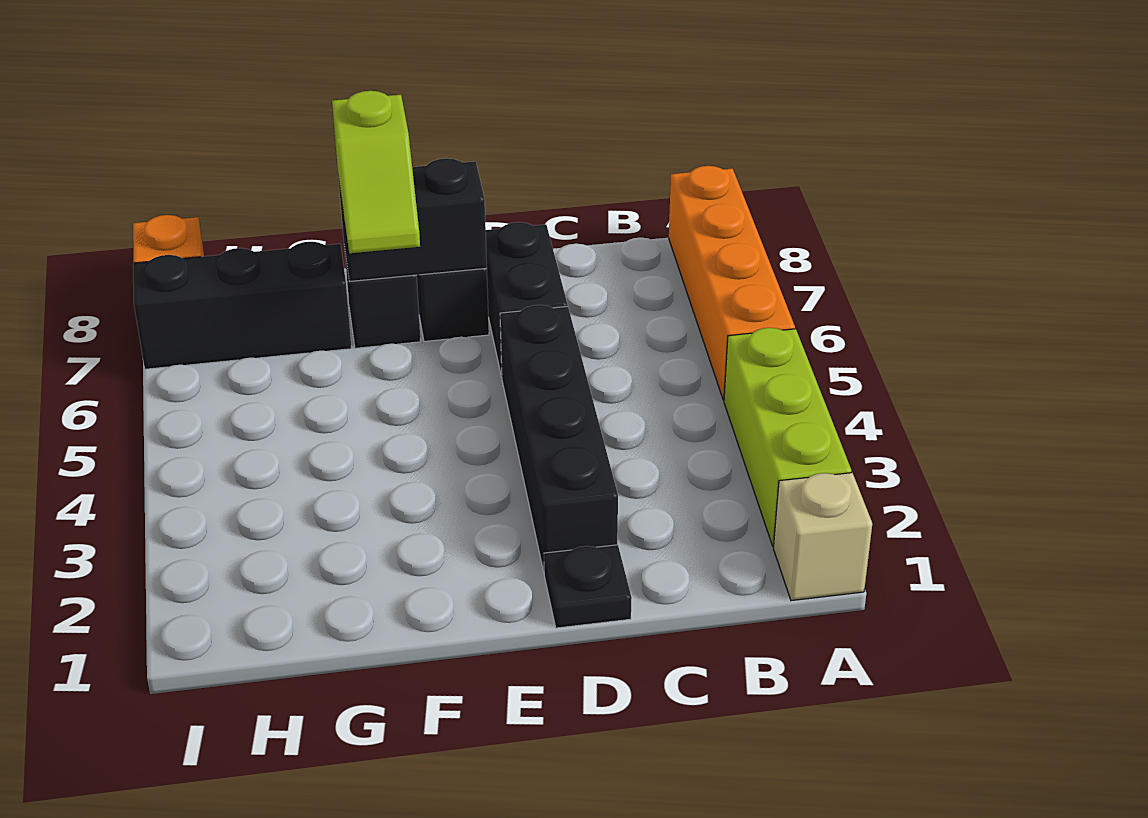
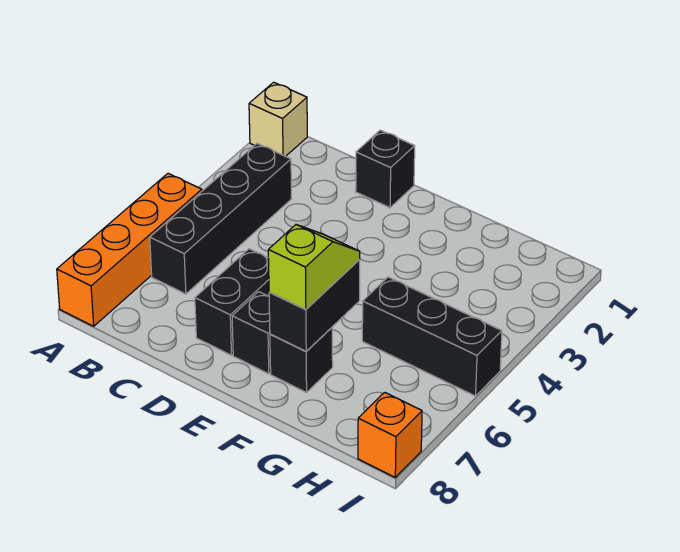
lime brick A2:A4 level 1 -> none
black plate D1 level 1 -> black brick D1 level 1
black brick D2:D5 level 1 -> black brick B3:B6 level 1
black brick E7:F7 level 2 -> black brick F6:F7 level 2
black brick G7:I7 level 1 -> black brick G5:I5 level 1

